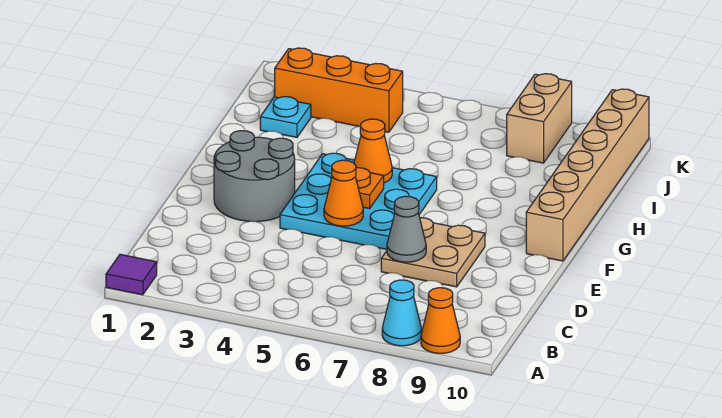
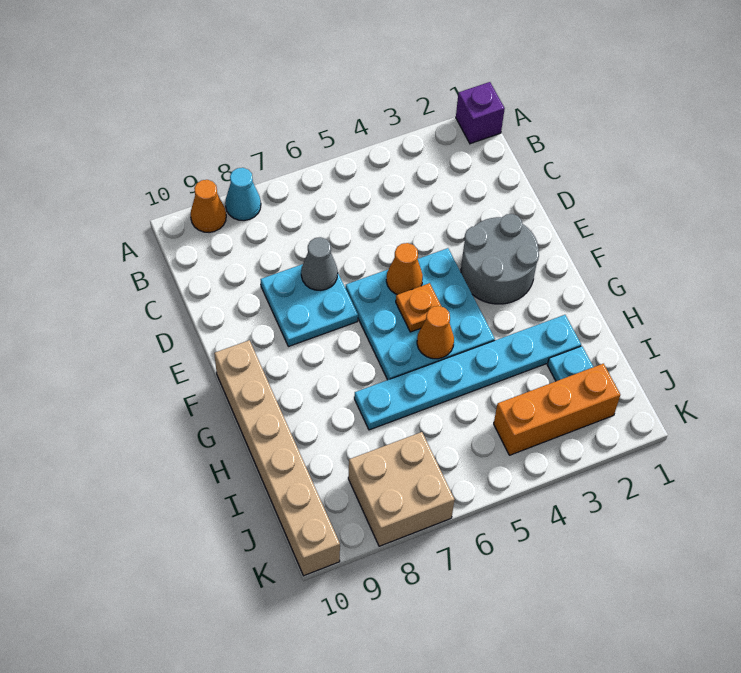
purple tile A1 level 1 -> purple brick A1 level 1
tan plate D7:E8 level 1 -> cyan plate D7:E8 level 1
none -> cyan plate H2:H7 level 1
tan brick J8:K8 level 1 -> tan brick J7:K8 level 1

